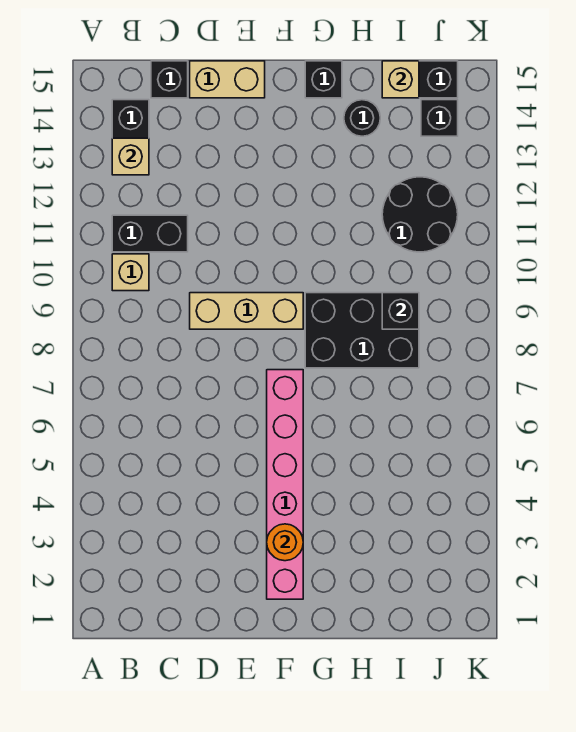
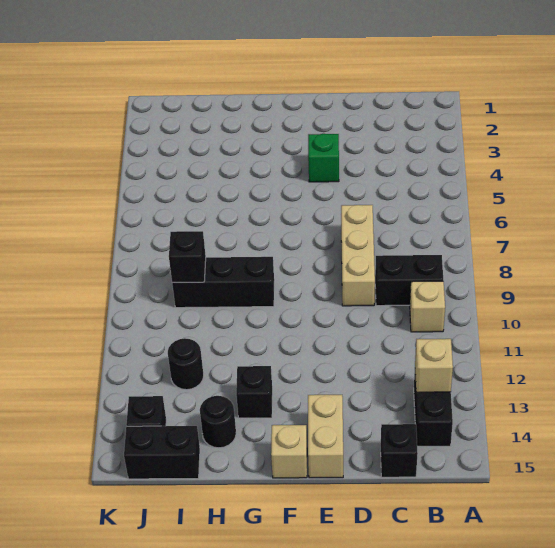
black brick B11:C11 level 1 -> black brick B9:C9 level 1
tan brick D9:F9 level 1 -> tan brick D7:D9 level 1
tan brick D15:E15 level 1 -> tan brick E14:E15 level 1
none -> green brick E4 level 1
pink brick F2:F7 level 1 -> none
orange round brick F3 level 2 -> none
black brick G8:I9 level 1 -> black brick G9:I9 level 1
black brick G15 level 1 -> black brick G13 level 1
black round brick I11:J12 level 1 -> black round brick I12 level 1
tan brick I15 level 2 -> tan brick F15 level 1

